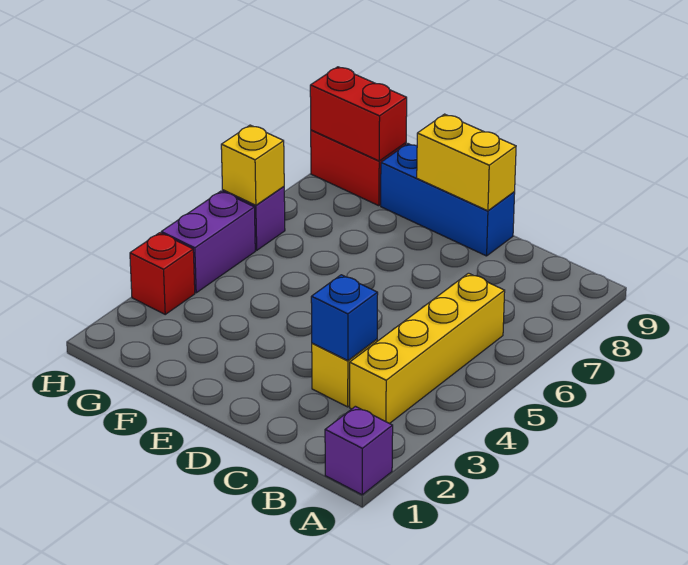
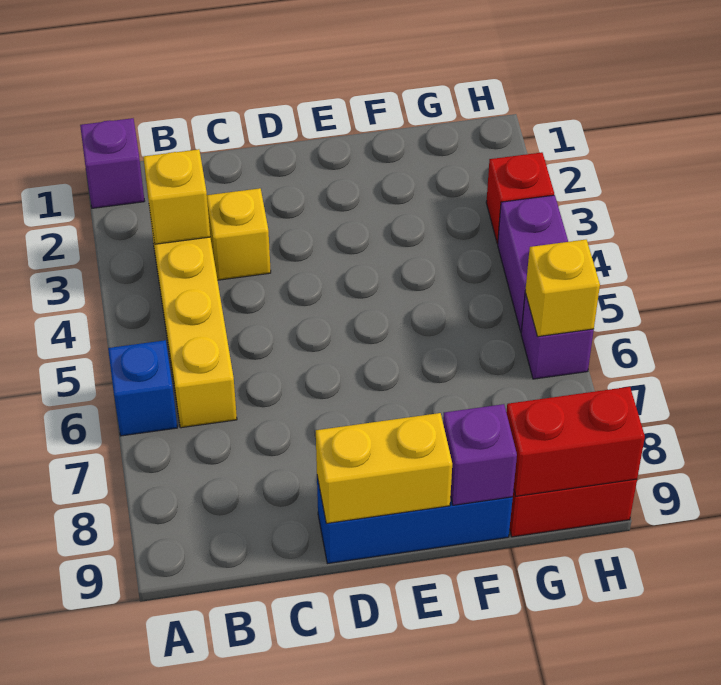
none -> yellow brick B3 level 2
blue brick C3 level 2 -> blue brick A6 level 1
none -> purple brick F9 level 2

